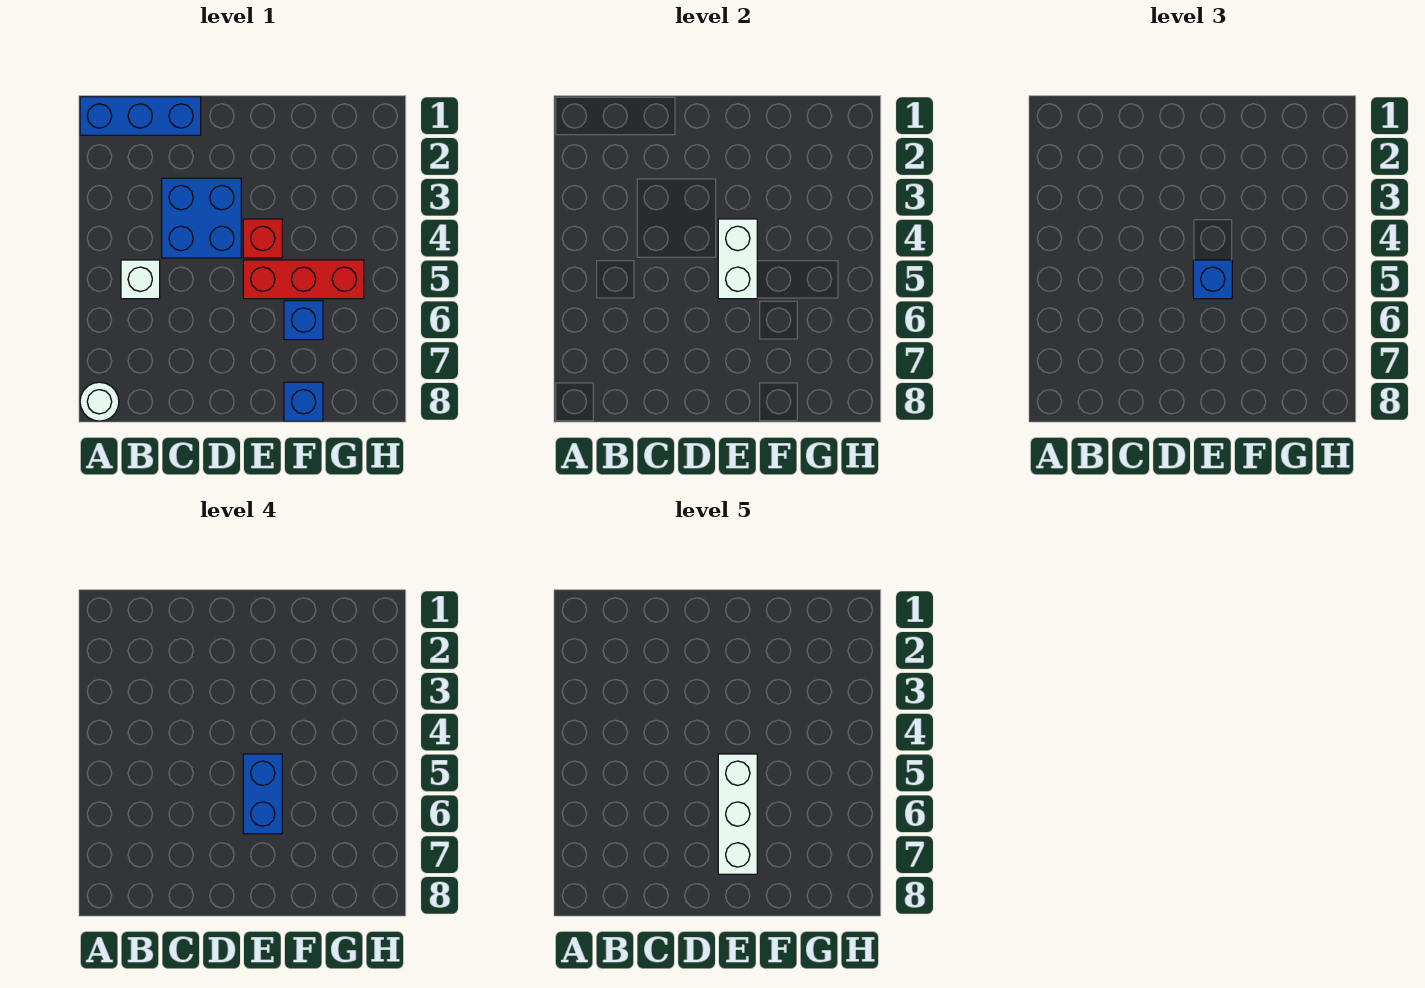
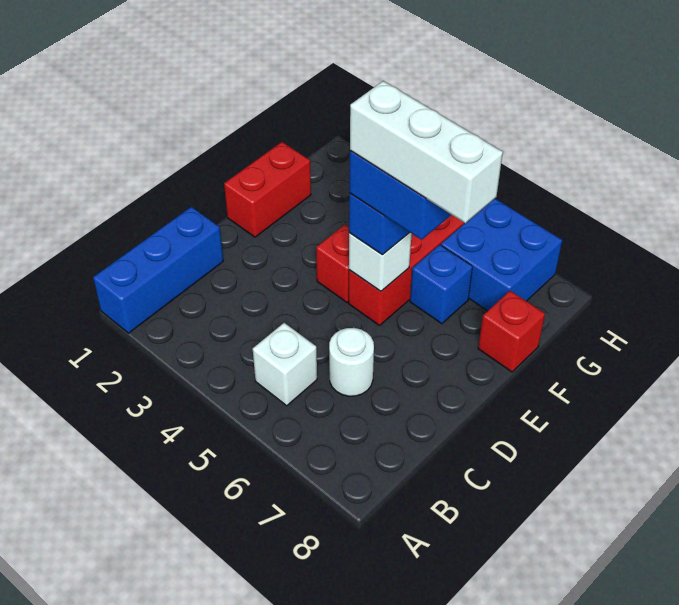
white round brick A8 level 1 -> white round brick C6 level 1
blue brick C3:D4 level 1 -> blue brick G6:H7 level 1
none -> red brick E1:F1 level 1
white brick E4:E5 level 2 -> white brick E5 level 2
blue brick F8 level 1 -> red brick F8 level 1

